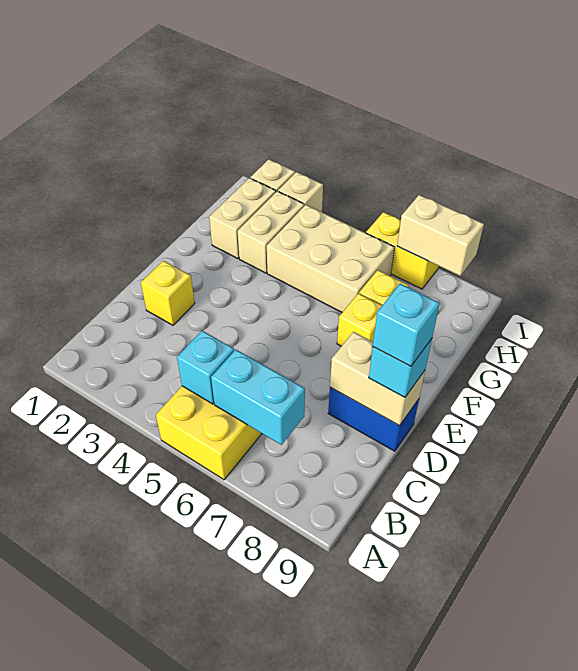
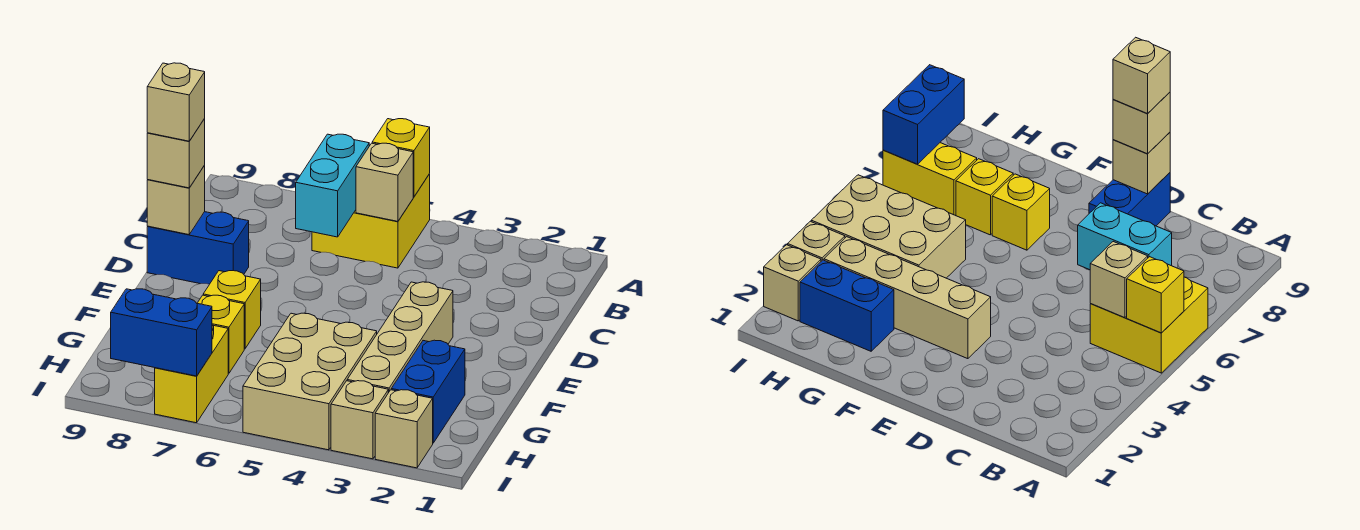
cyan brick B5 level 2 -> tan brick B5 level 2
cyan brick B6:B7 level 2 -> cyan brick B6:C6 level 2
yellow brick D2 level 1 -> yellow brick A5 level 2
tan brick D8:D9 level 2 -> tan brick D9 level 2
cyan brick D9 level 3 -> tan brick D9 level 3
cyan brick D9 level 4 -> tan brick D9 level 4
tan brick G2:H2 level 1 -> blue brick G2:H2 level 1
tan brick G3:H3 level 1 -> tan brick E3:H3 level 1
tan brick G4:H6 level 1 -> tan brick G4:I5 level 1
yellow brick I6:I7 level 1 -> yellow brick H7:I7 level 1
tan brick I7:I8 level 2 -> blue brick I7:I8 level 2

